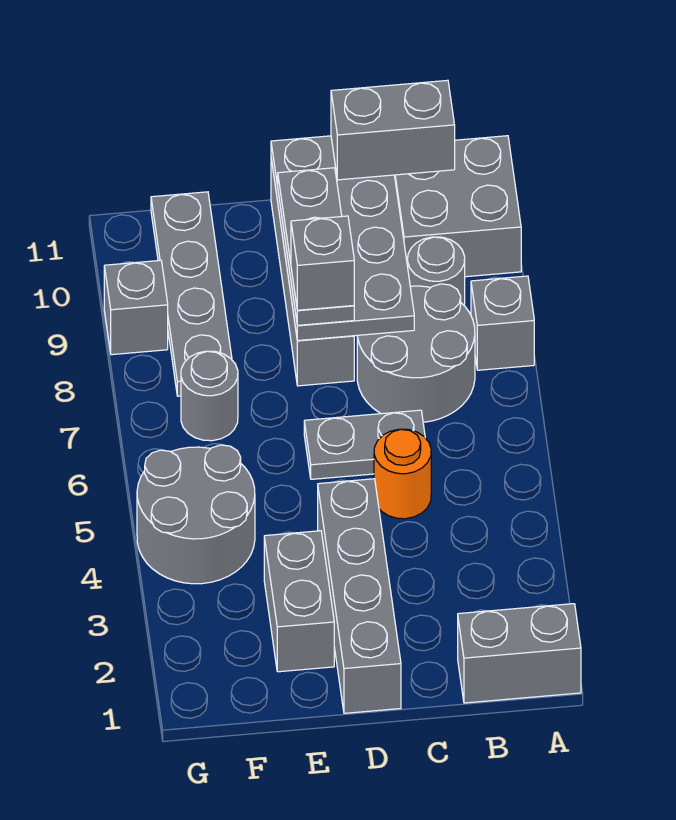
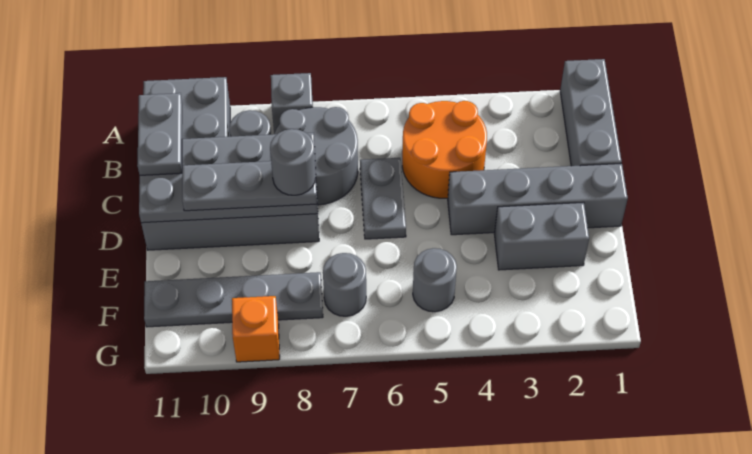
grey brick A1:B1 level 1 -> grey brick A1:C1 level 1
grey brick B11:C11 level 3 -> grey plate B11:C11 level 3
orange round brick C5 level 1 -> orange round brick B4:C5 level 1
grey brick D8 level 4 -> grey round brick D8 level 4
grey round brick F4:G5 level 1 -> grey round brick F5 level 1
grey brick G9 level 1 -> orange brick G9 level 1

